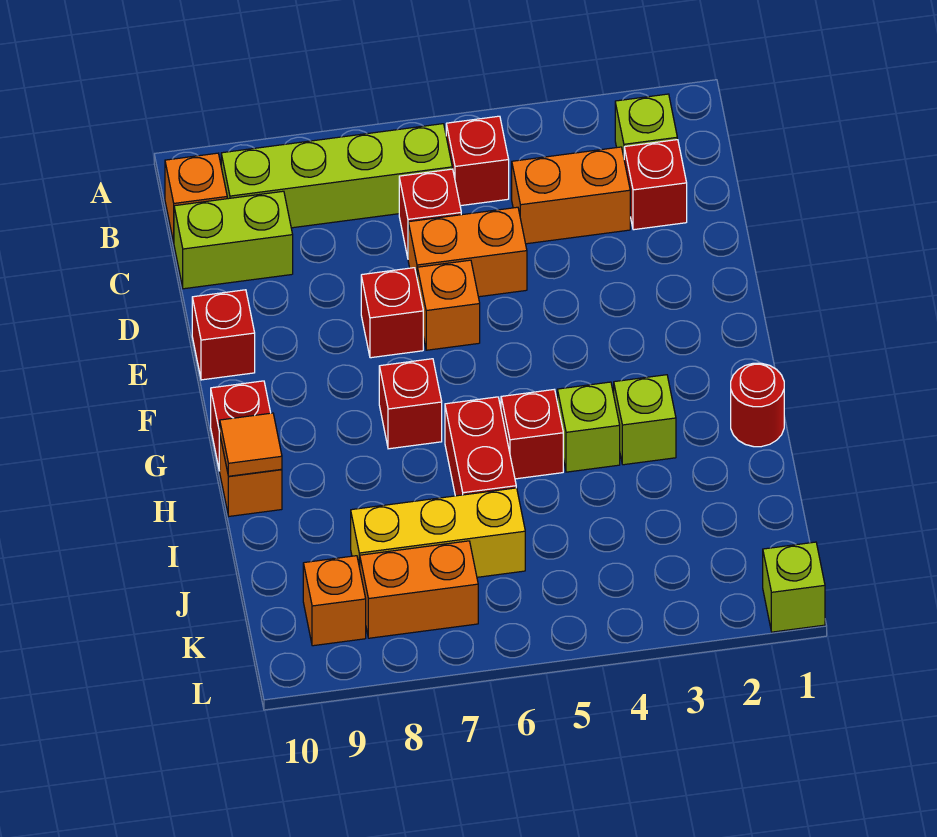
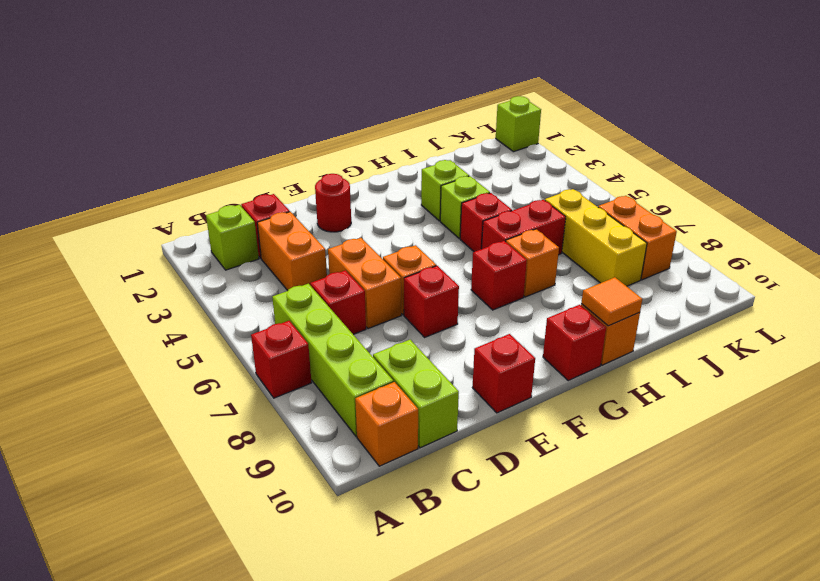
red brick B5 level 1 -> red brick A7 level 1
red round brick H1 level 1 -> red round brick E2 level 1
orange brick K9 level 1 -> orange brick H7 level 1

